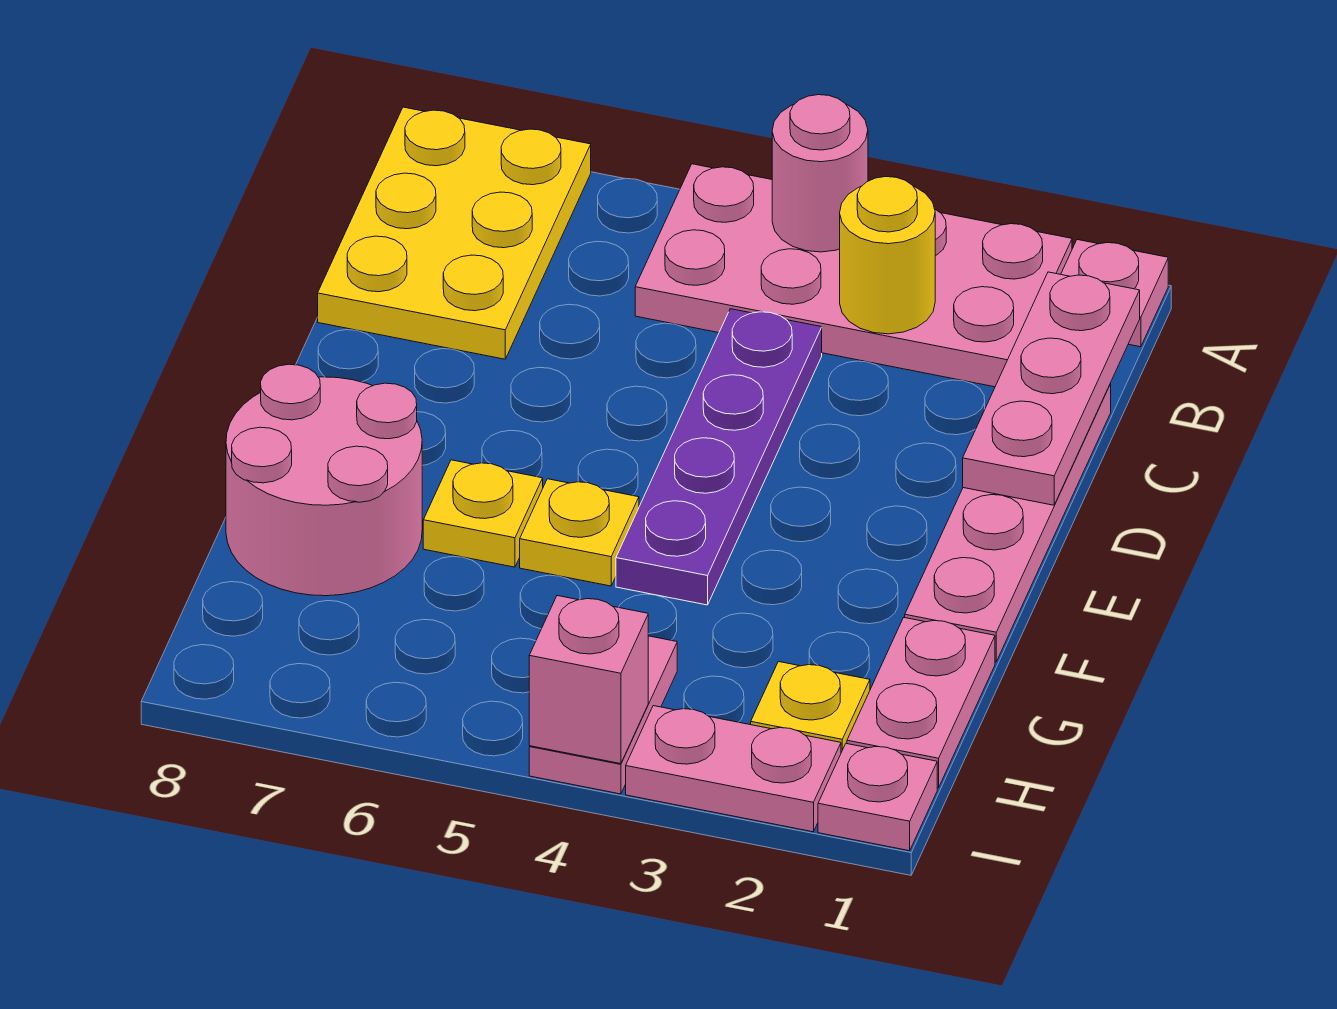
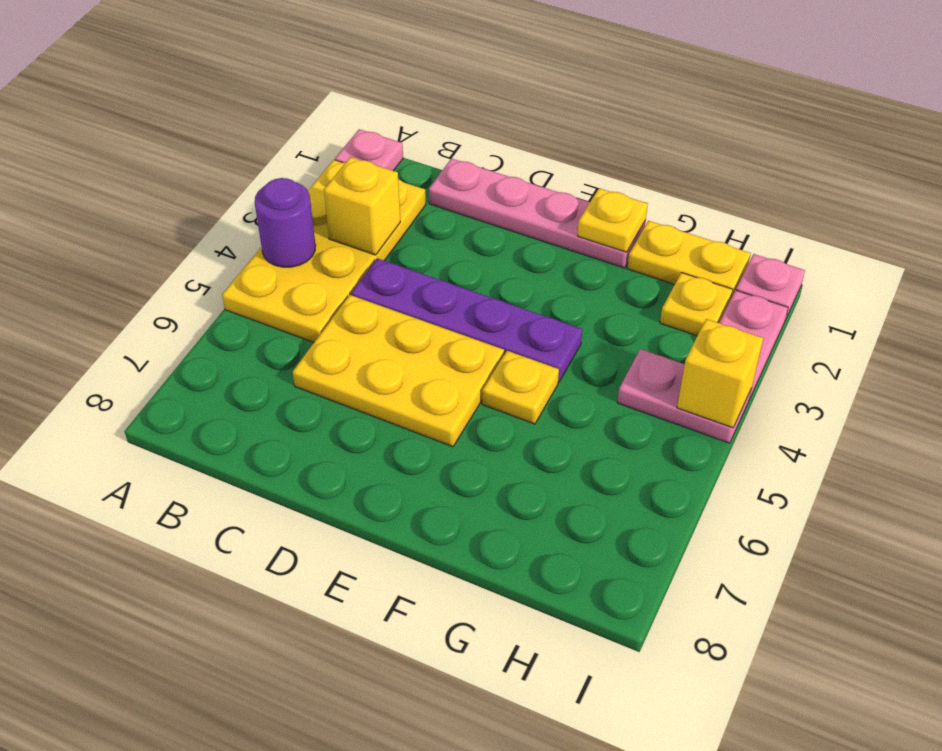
pink plate A2:B5 level 1 -> yellow plate A2:B5 level 1
pink round brick A4 level 2 -> purple round brick A4 level 2
yellow plate A7:C8 level 1 -> yellow plate C5:E6 level 1
pink plate B1:D1 level 2 -> none
yellow round brick B3 level 2 -> yellow brick B3 level 2
yellow plate F6 level 1 -> yellow plate F1 level 2
pink round brick F7:G8 level 1 -> none
pink plate G1:H1 level 1 -> yellow plate G1:H1 level 1
pink brick I4 level 2 -> yellow brick I4 level 2

